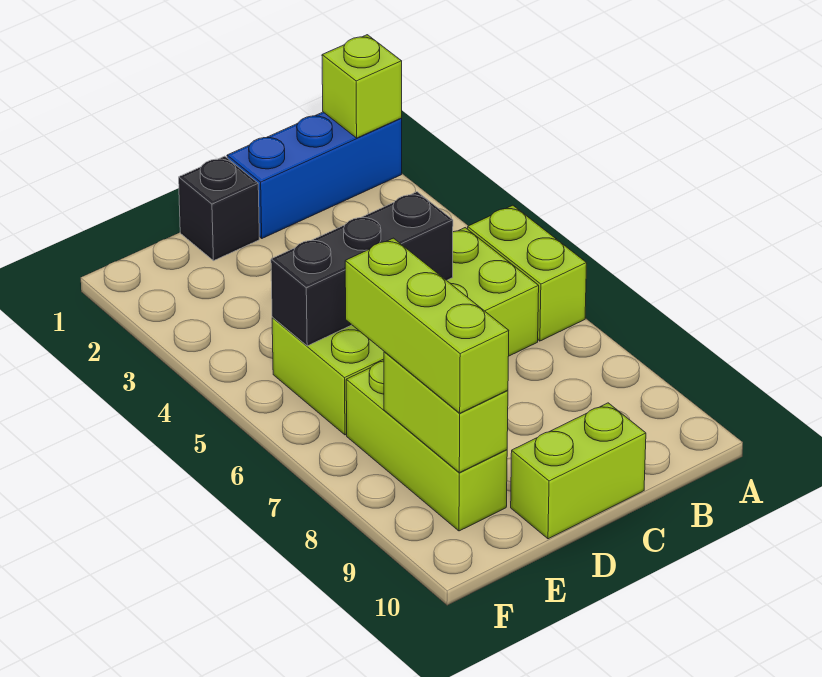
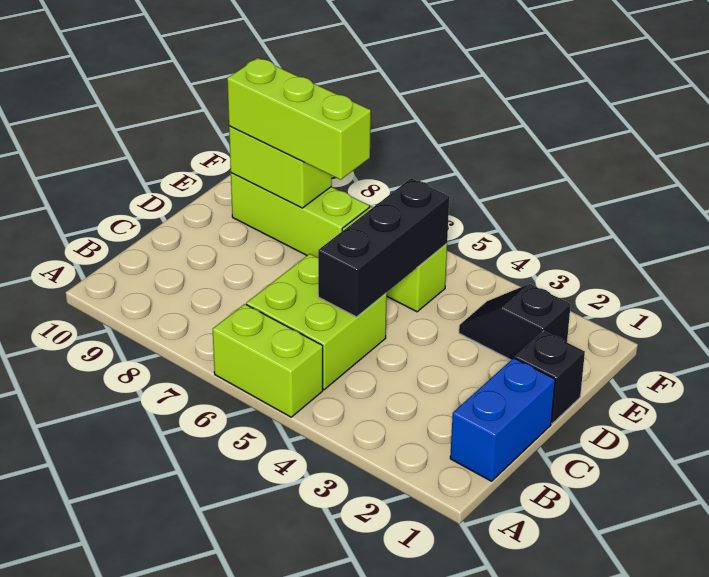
blue brick A1:C1 level 1 -> blue brick B1:C1 level 1
lime brick A1 level 2 -> none
lime brick C10:D10 level 1 -> none
none -> black slope E2:E3 level 1 top 2

